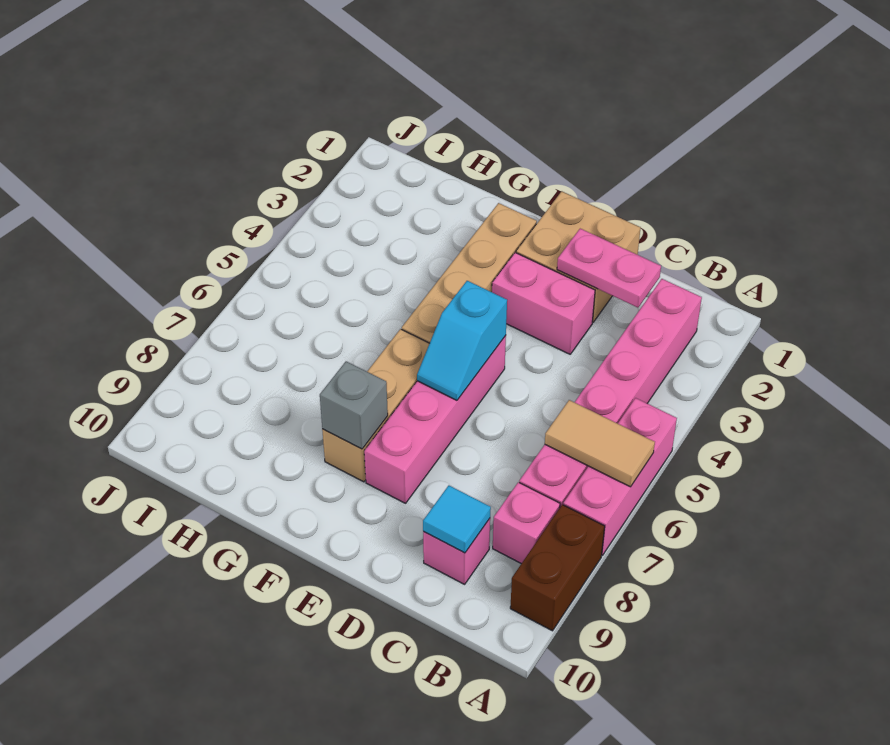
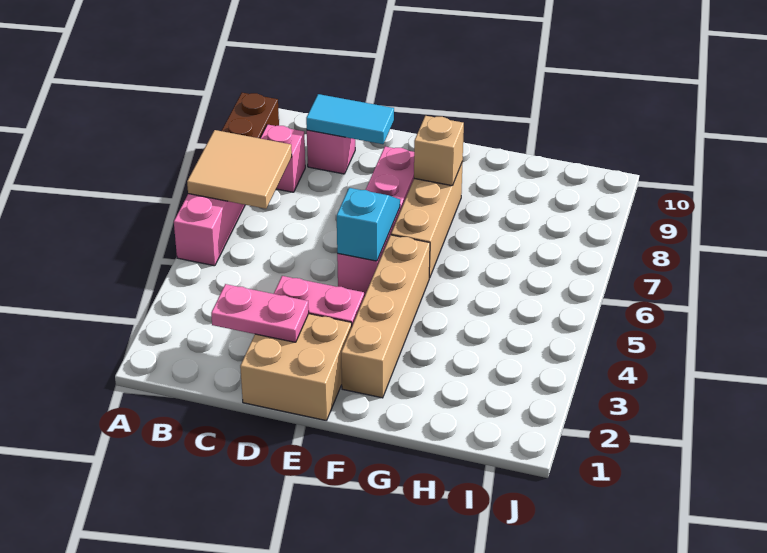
tan tile A6:B6 level 2 -> tan tile A6:B7 level 2
pink brick B2:B7 level 1 -> none
cyan tile C9 level 2 -> cyan tile C9:D9 level 2
grey brick F8 level 2 -> tan brick F8 level 2

